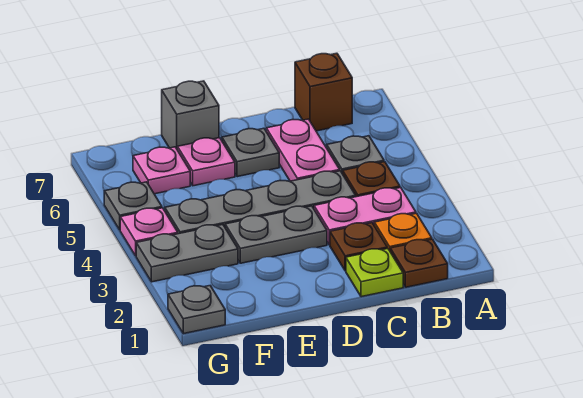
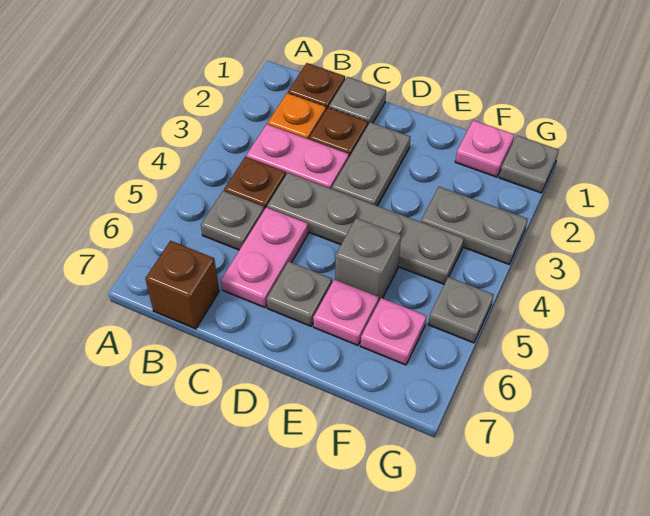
lime plate C1 level 1 -> grey plate C1 level 1
grey plate D3:E3 level 1 -> grey plate D2:D3 level 1
grey brick E7 level 1 -> grey brick E5 level 1
pink plate G4 level 1 -> pink plate F1 level 1

